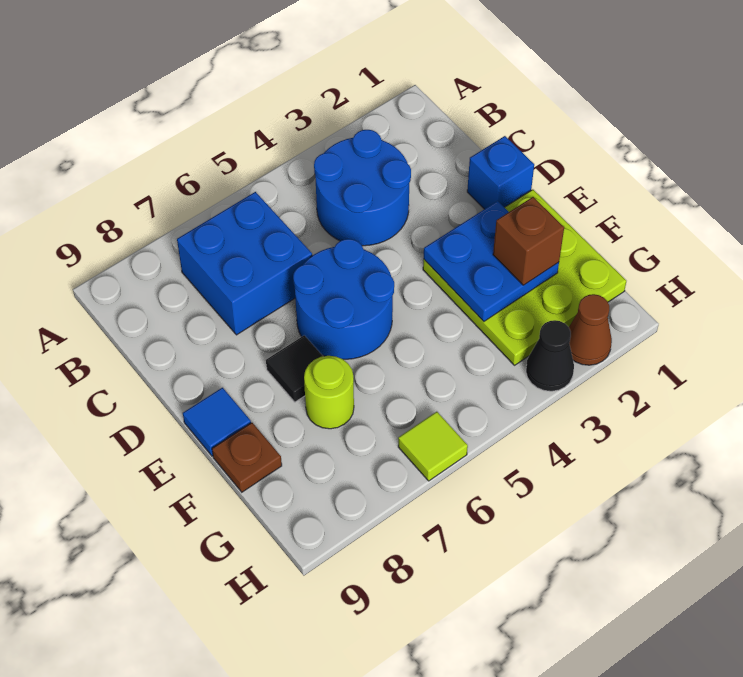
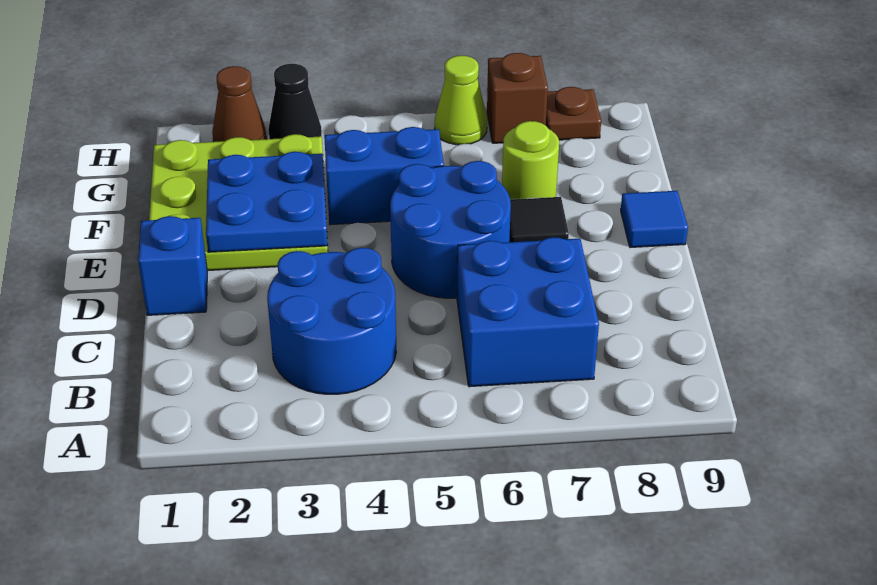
brown brick F2 level 3 -> brown brick H7 level 1
none -> blue brick F4:F5 level 1
brown plate F9 level 1 -> brown plate H8 level 1
lime tile H6 level 1 -> lime cone H6 level 1

